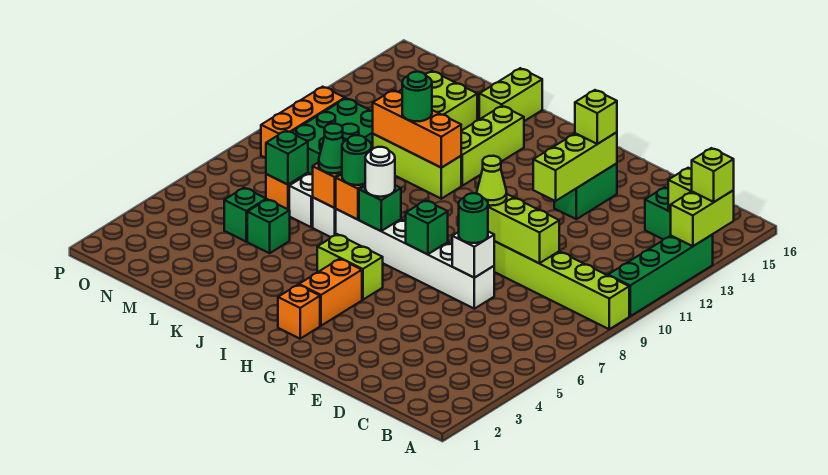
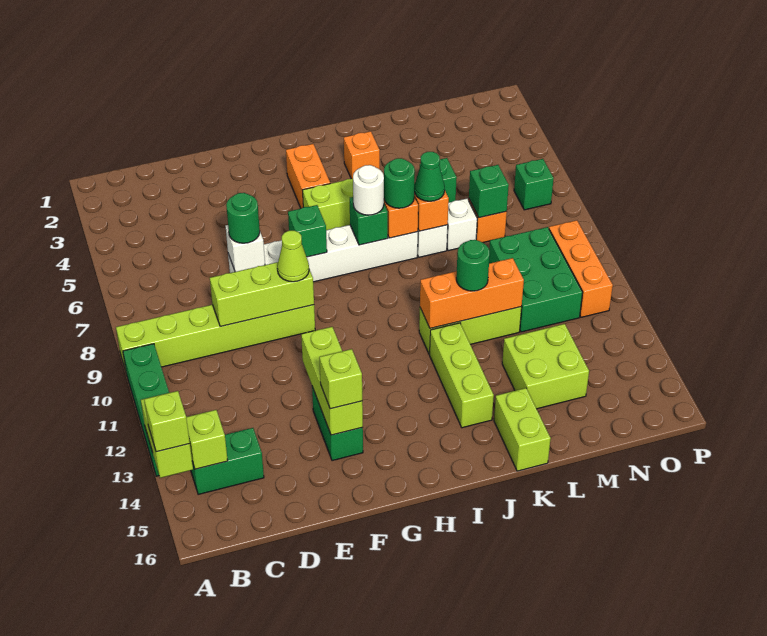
orange brick H2 level 1 -> orange brick J3 level 1
green brick M5 level 1 -> green brick O6 level 1

